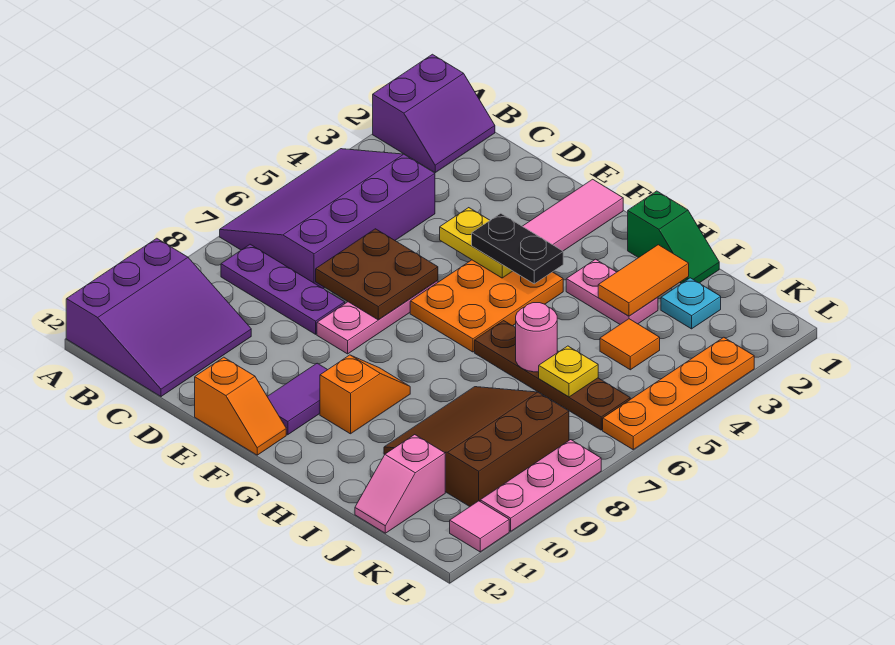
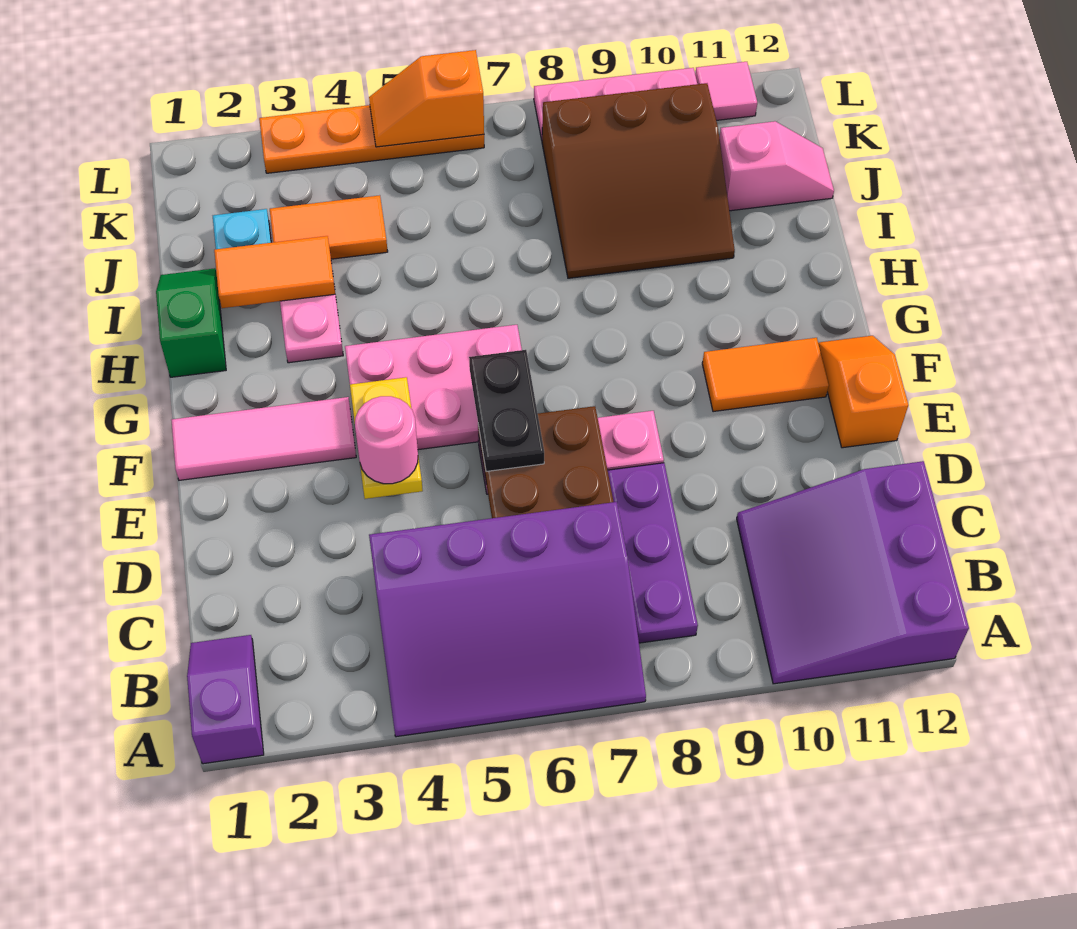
purple slope A1:B2 level 1 top A -> purple slope A1:B1 level 1 top A
purple slope A10:C12 level 1 top A -> purple slope A10:C12 level 1 top 12
orange plate F4:G6 level 1 -> pink plate F4:G6 level 1
black plate F4:G4 level 3 -> black plate E6:F6 level 3
purple tile F10:F11 level 1 -> orange tile F10:F11 level 1
orange slope G9:G10 level 1 top 10 -> orange slope L5:L6 level 2 top 6
brown plate H6:K6 level 1 -> none
pink round brick I6 level 2 -> pink round brick E4 level 3
orange tile J4 level 1 -> orange tile J3:J4 level 1
yellow plate J6 level 2 -> none

